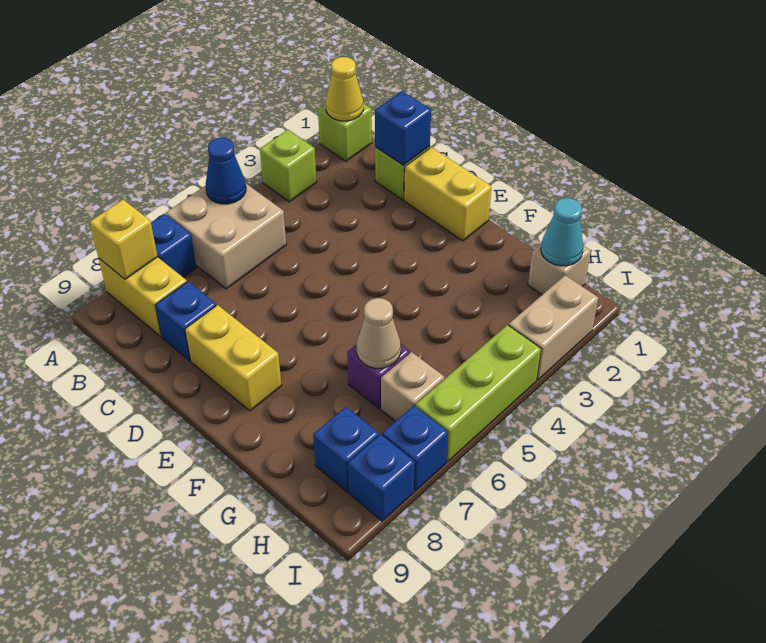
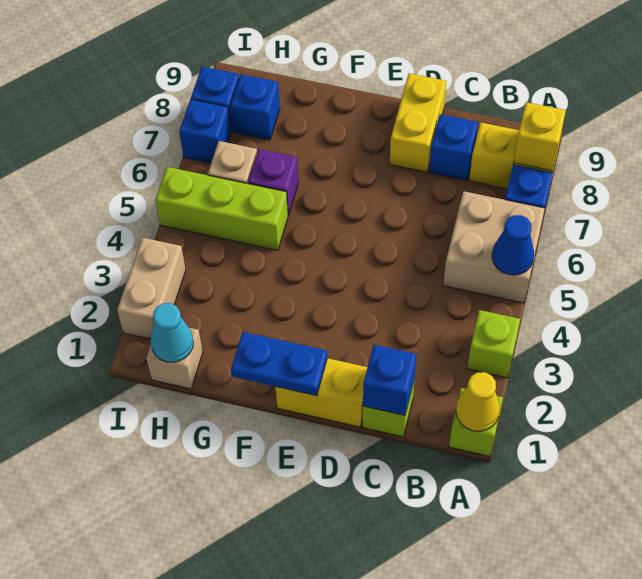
yellow brick D8:E8 level 1 -> yellow brick D8:D9 level 1
none -> blue plate E1:F1 level 2
tan cone G6 level 2 -> none
lime brick I4:I6 level 1 -> lime brick G5:I5 level 1

